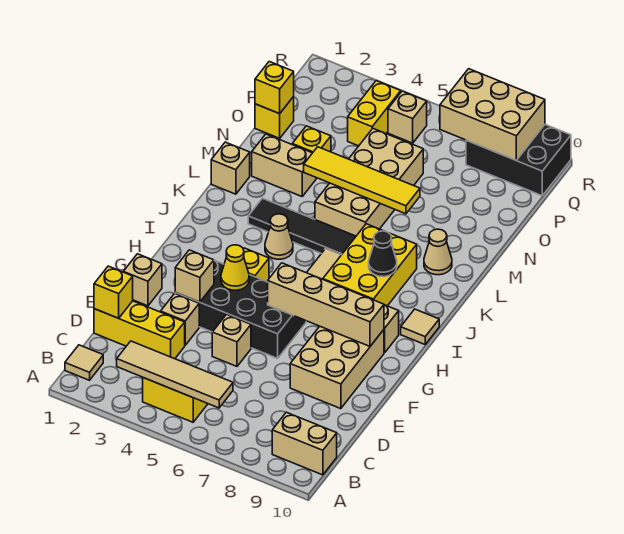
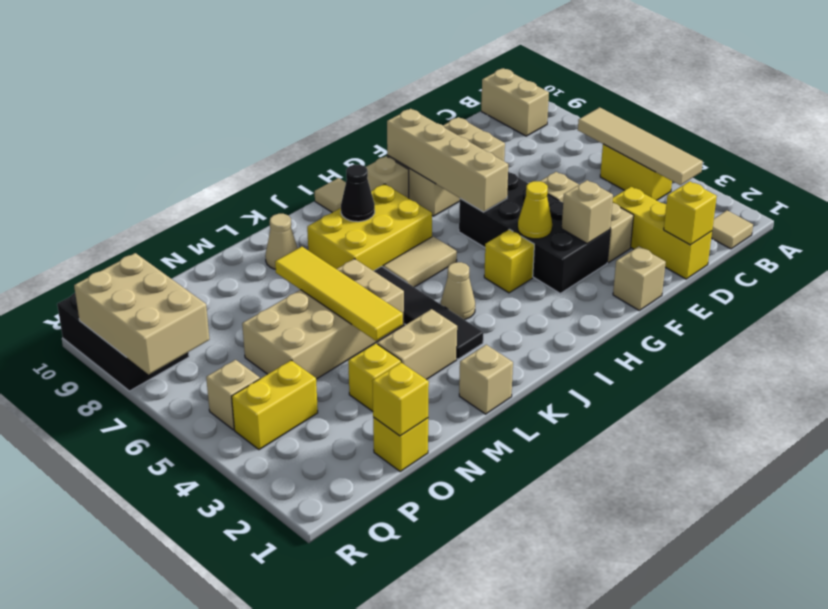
tan brick M2:M3 level 1 -> tan brick L3:M3 level 1

